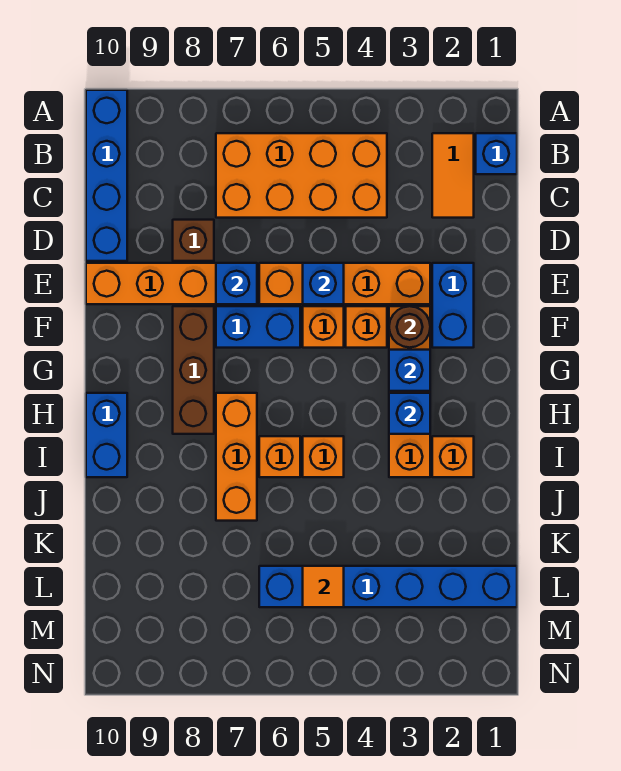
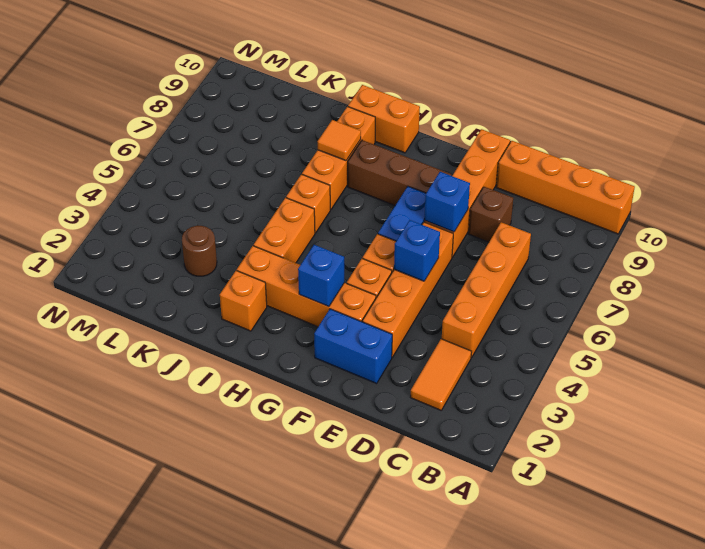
blue brick A10:D10 level 1 -> orange brick A10:D10 level 1
blue brick B1 level 1 -> none
orange tile B2:C2 level 1 -> orange tile C2:C3 level 1
orange brick B4:C7 level 1 -> orange brick C4:C7 level 1
brown round brick F3 level 2 -> brown round brick K3 level 1
blue brick H3 level 2 -> none
orange brick H7:J7 level 1 -> orange brick I7:I9 level 1
blue brick H10:I10 level 1 -> orange brick H10:I10 level 1
orange brick I5 level 1 -> orange brick I4:I5 level 1
blue brick L1:L6 level 1 -> none
orange tile L5 level 2 -> orange tile I8 level 2

